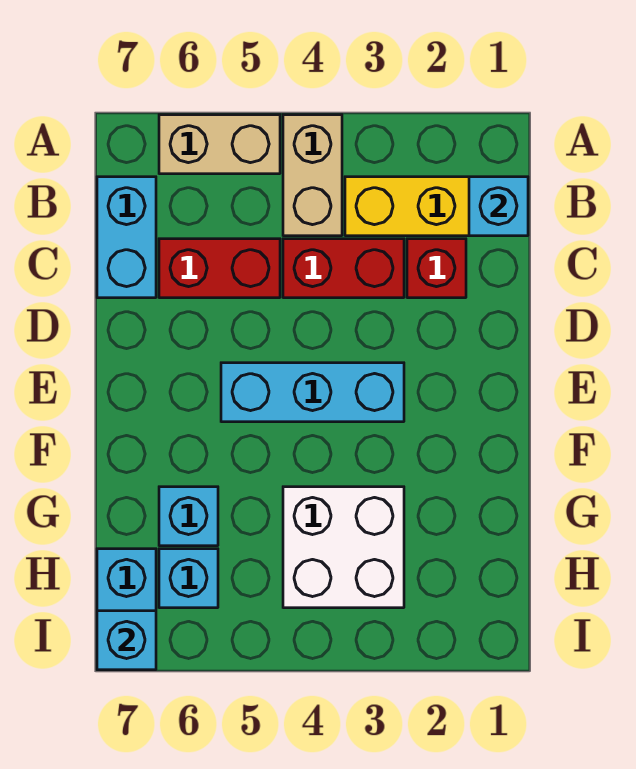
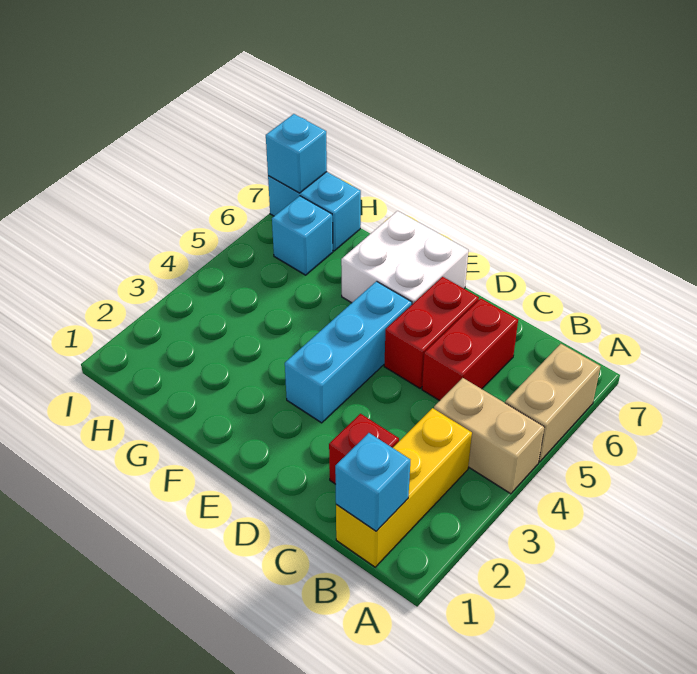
cyan brick B7:C7 level 1 -> none
red brick C3:C4 level 1 -> red brick D5:D6 level 1
white brick G3:H4 level 1 -> white brick E6:F7 level 1
cyan brick G6 level 1 -> none

